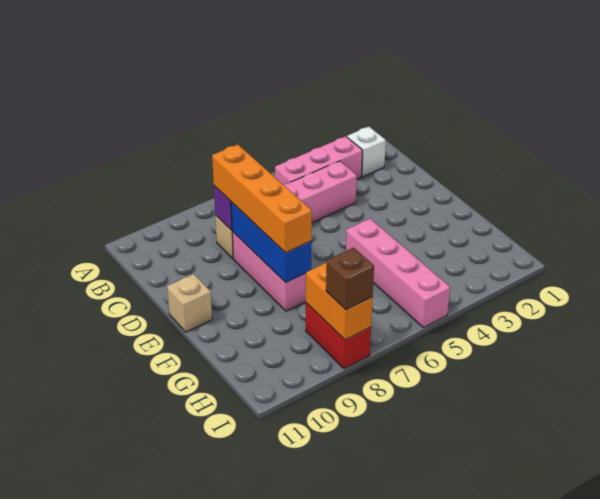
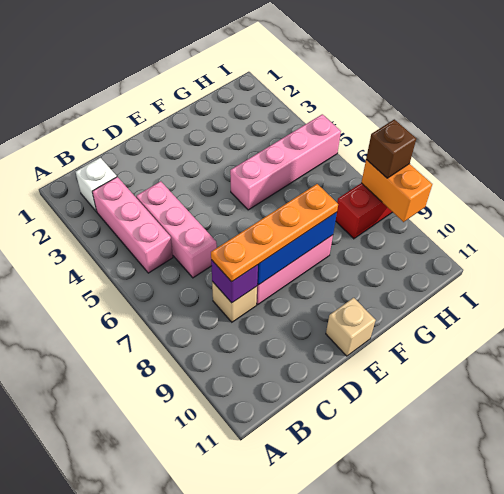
orange brick C8:F8 level 3 -> orange plate C8:F8 level 3
orange brick H8:I8 level 2 -> orange brick I8:I9 level 2

